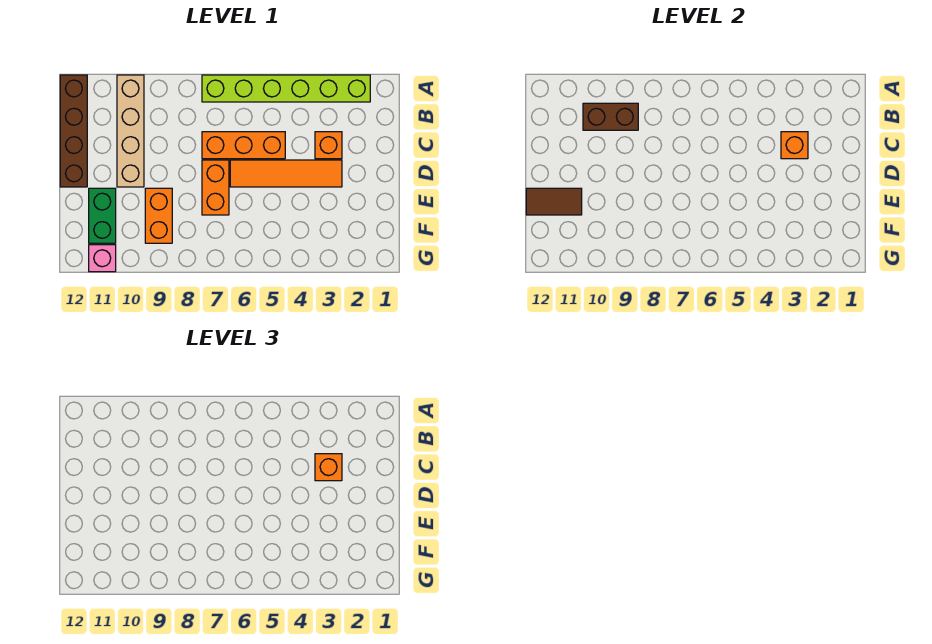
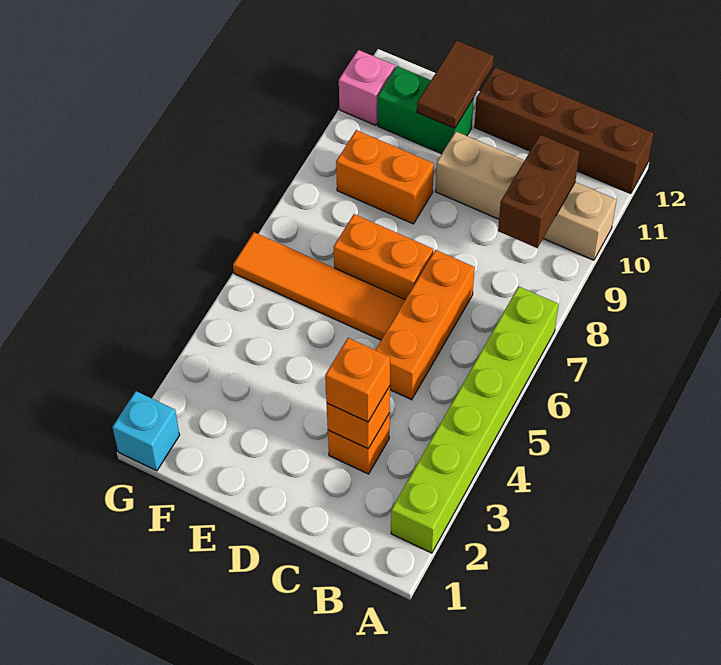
orange tile D3:D6 level 1 -> orange tile D6:G6 level 1
none -> cyan brick G1 level 1

